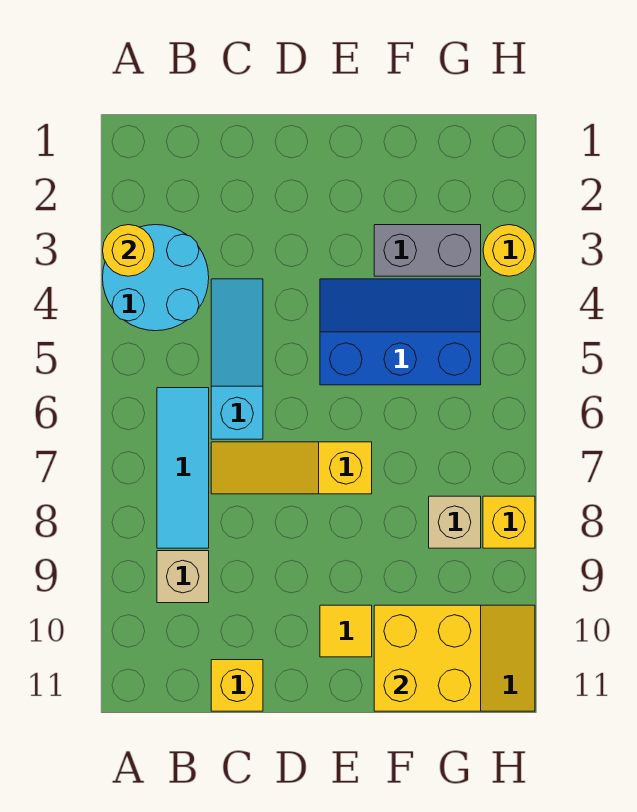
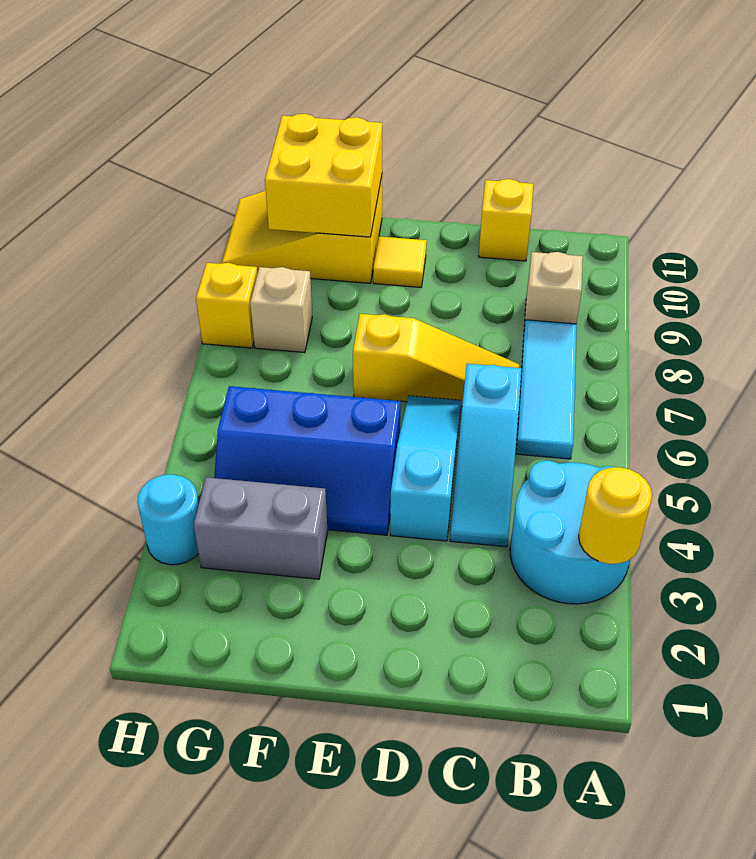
none -> cyan slope D4:D6 level 1 top 4
yellow round brick H3 level 1 -> cyan round brick H3 level 1

